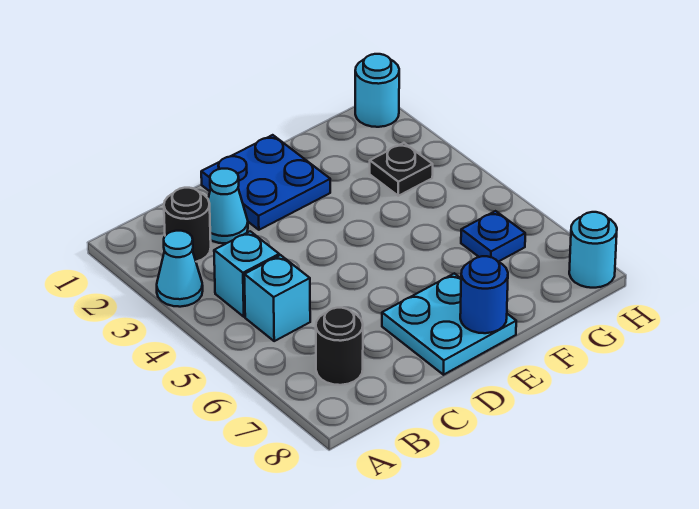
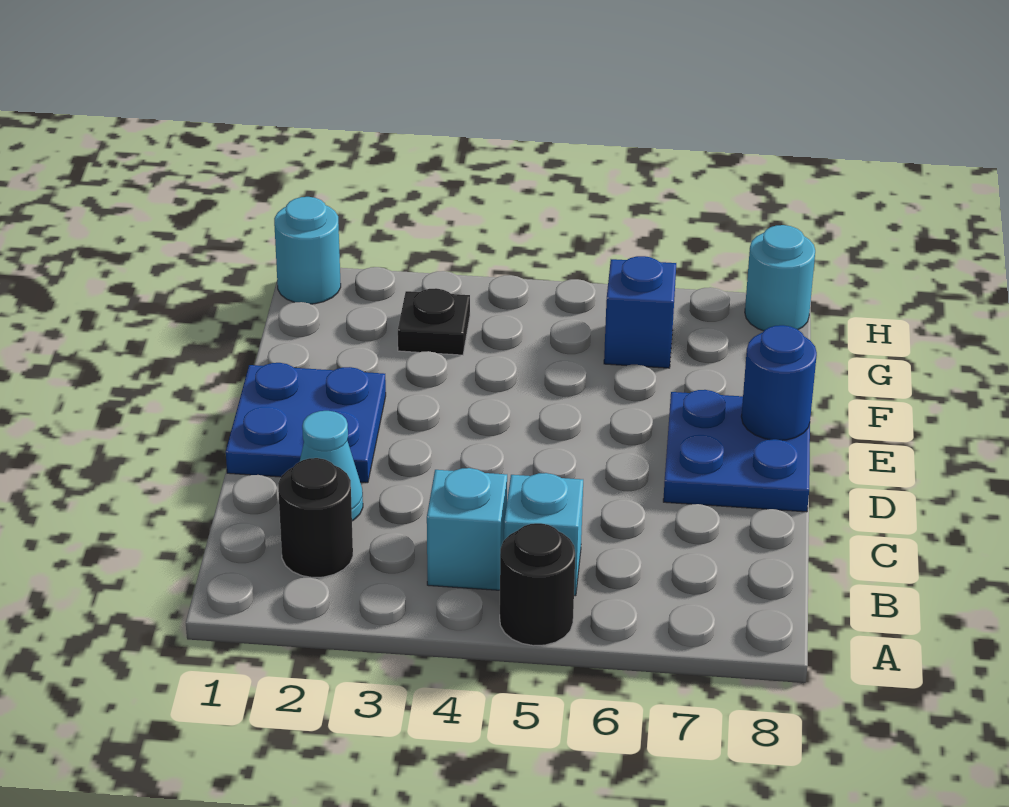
cyan cone A3 level 1 -> none
black round brick B7 level 1 -> black round brick A5 level 1
cyan plate D7:E8 level 1 -> blue plate D7:E8 level 1
blue plate G6 level 1 -> blue brick G6 level 1

